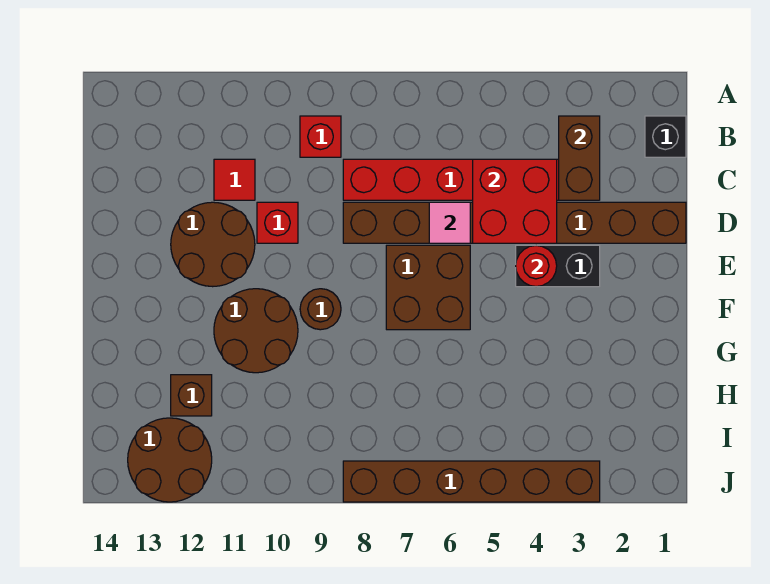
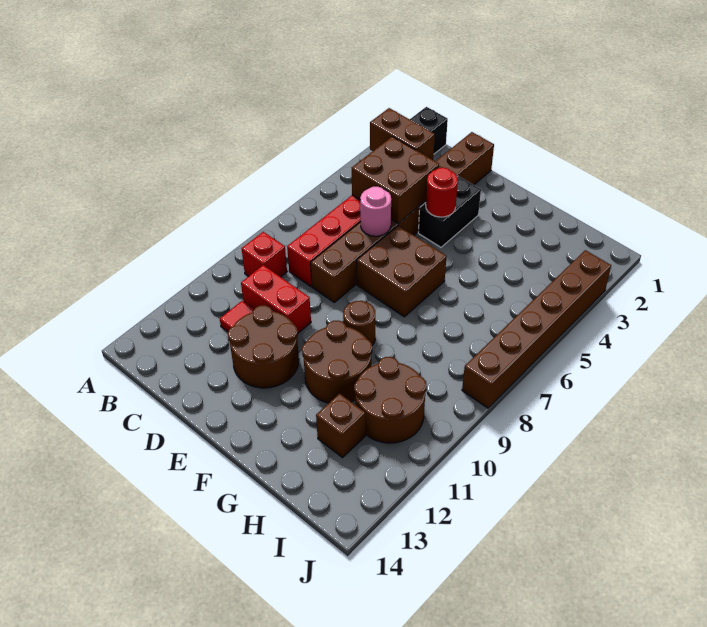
red brick C4:D5 level 2 -> brown brick C4:D5 level 2
pink tile D6 level 2 -> pink round brick D6 level 2
red brick D10 level 1 -> red brick C10:D10 level 1
brown round brick I12:J13 level 1 -> brown round brick H10:I11 level 1

